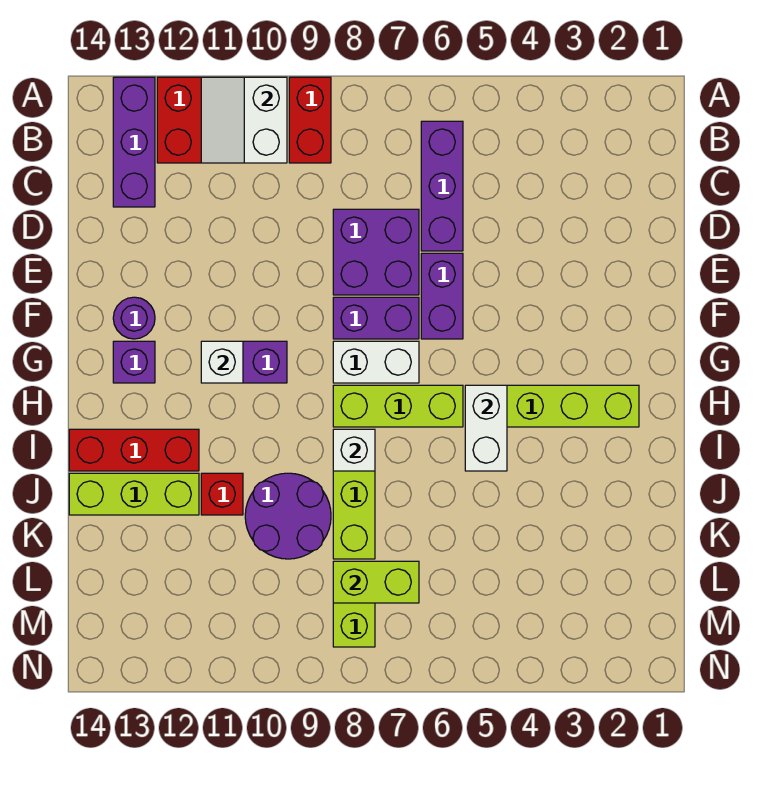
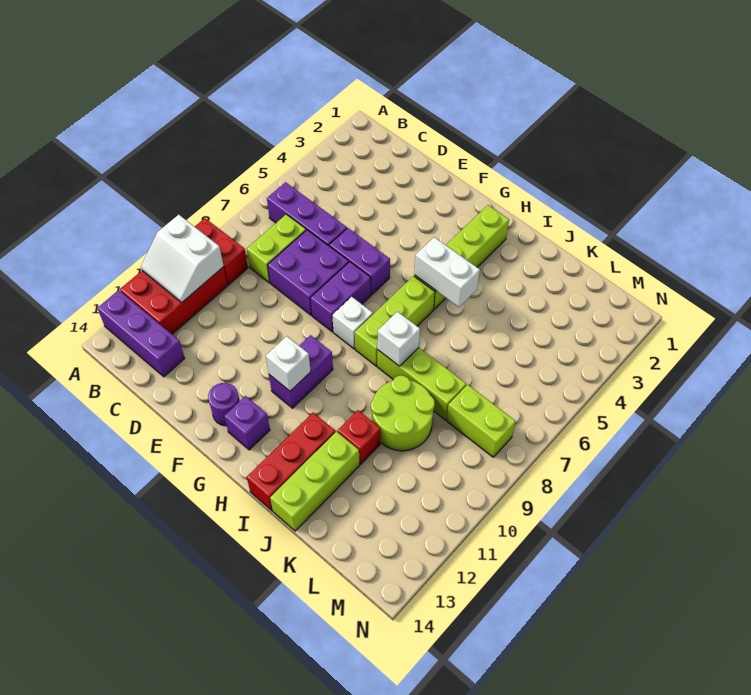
white brick G7:G8 level 1 -> white brick G8 level 1
purple round brick J9:K10 level 1 -> lime round brick J9:K10 level 1
lime brick L7:L8 level 2 -> lime brick C7:C8 level 1

